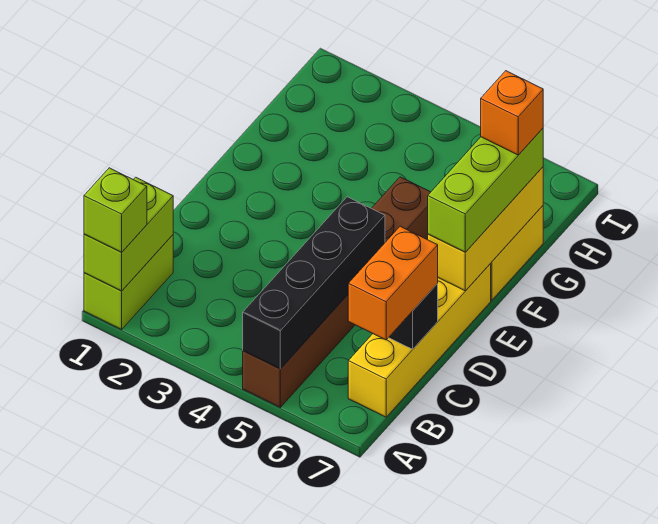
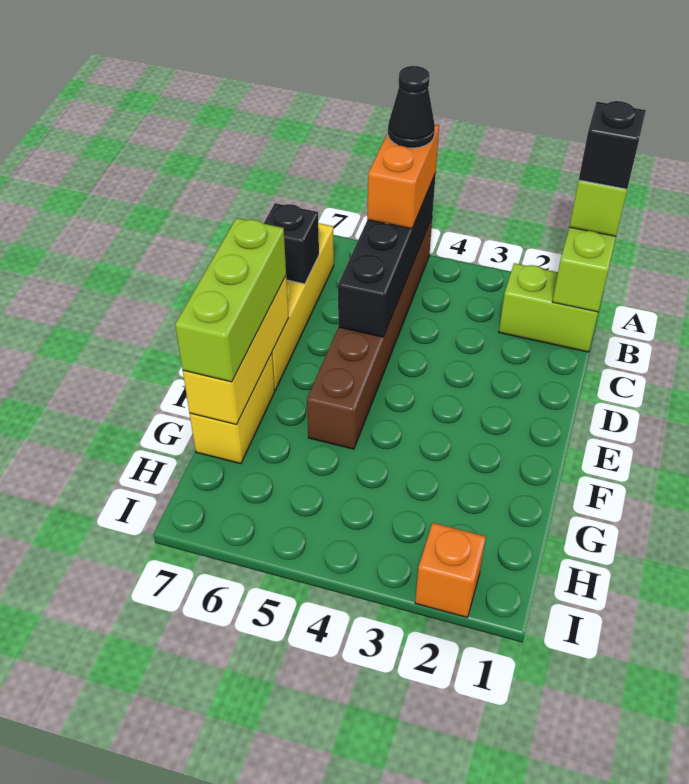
lime brick A1:B1 level 1 -> lime brick B1:B2 level 1
none -> black brick A1 level 4
none -> black cone A5 level 4
orange brick B7:C7 level 3 -> orange brick A5:B5 level 3
orange brick G7 level 4 -> orange brick I2 level 1

